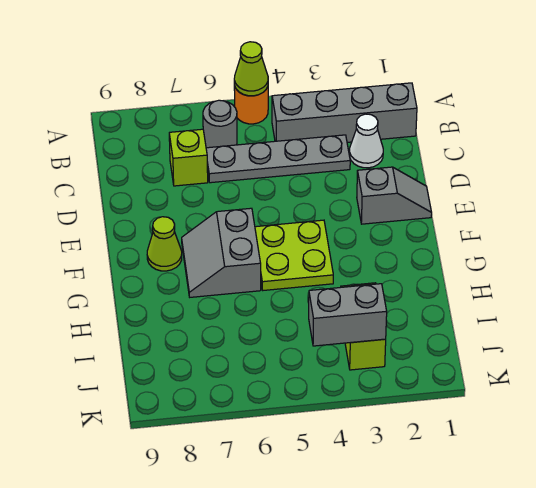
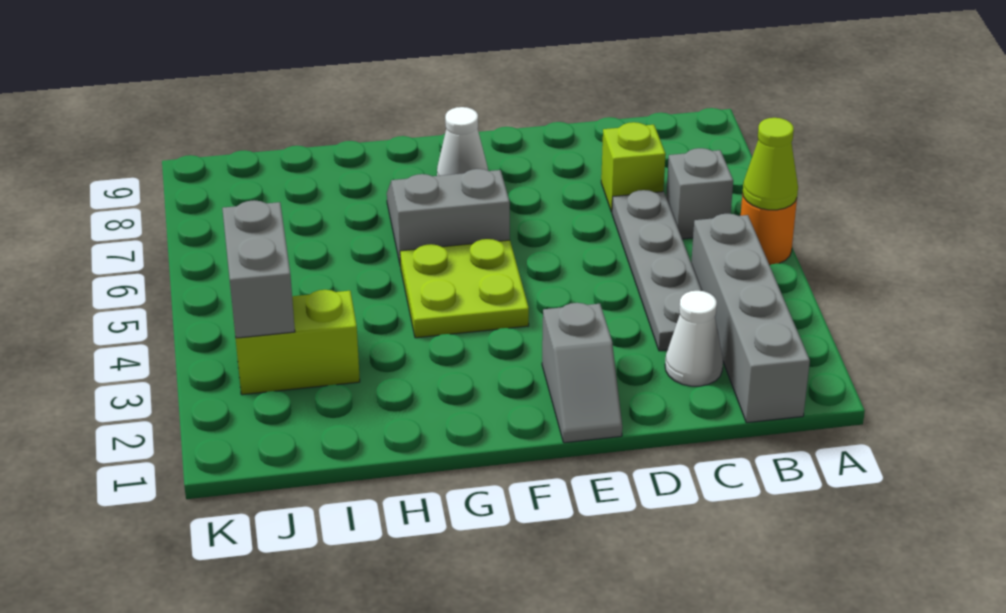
grey round brick B6 level 1 -> grey brick B6 level 1
lime cone F8 level 1 -> white cone F8 level 1

